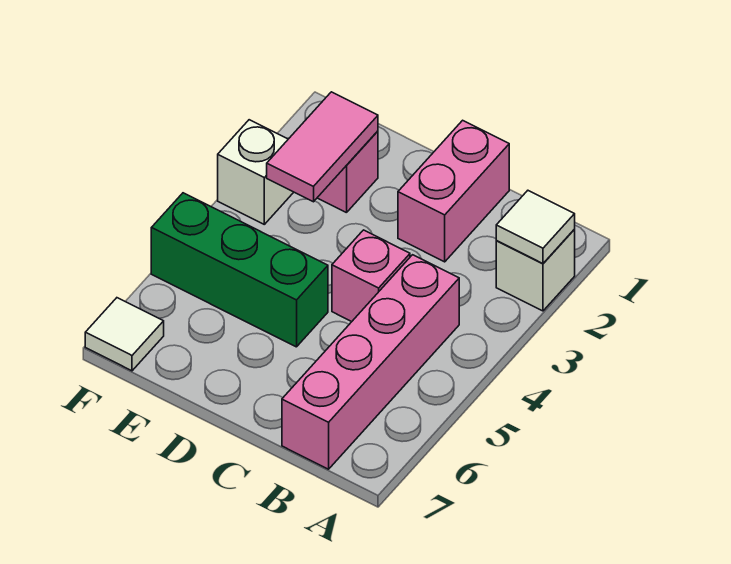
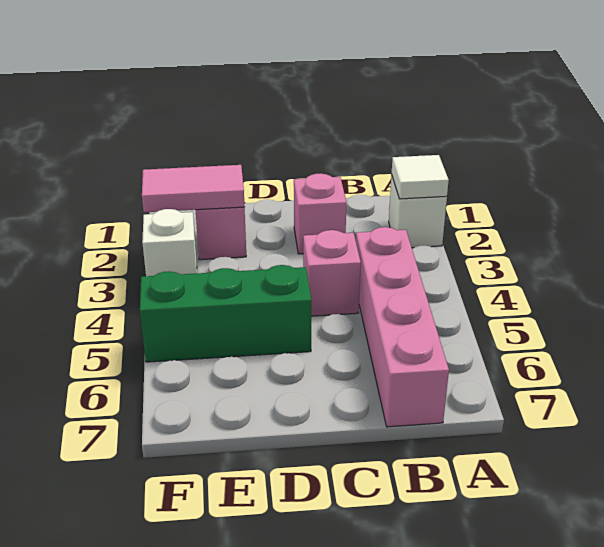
pink brick C1:C2 level 1 -> pink brick C2 level 1
pink tile E2:E3 level 2 -> pink tile E2:F2 level 2
white tile F7 level 1 -> none

